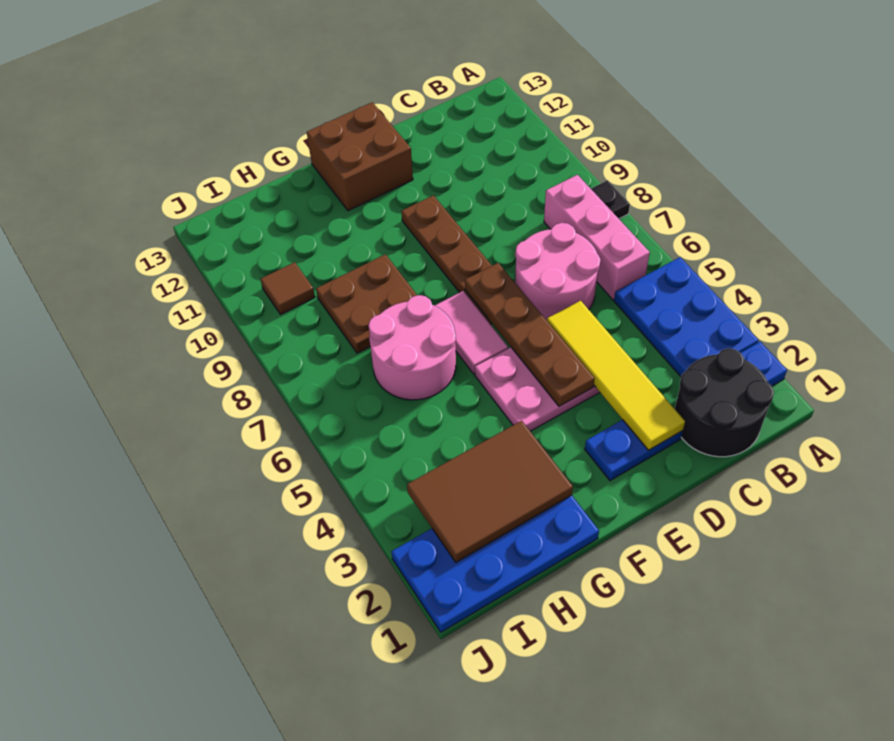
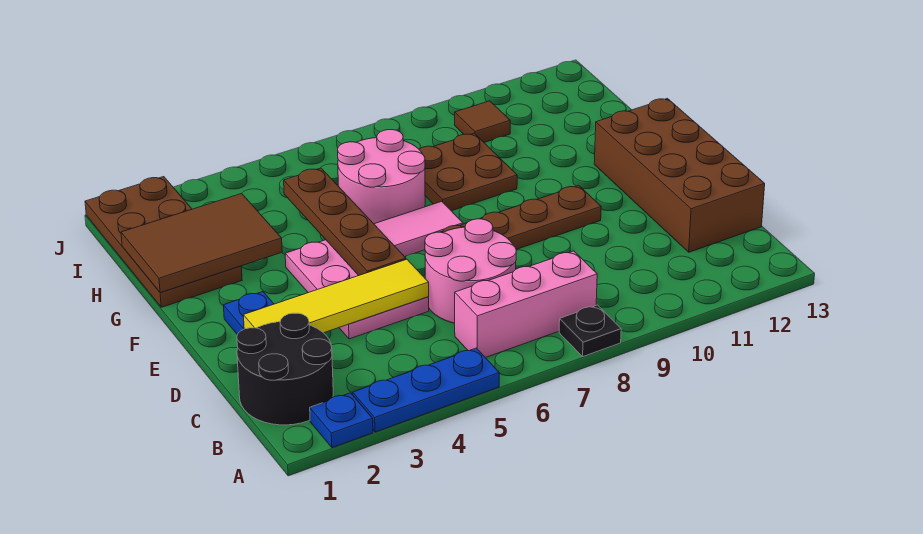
blue plate A3:B5 level 1 -> blue plate A3:A5 level 1
brown plate E4:E7 level 2 -> brown plate E5:H5 level 2
brown brick E12:F13 level 1 -> brown brick C12:F13 level 1
blue plate G1:J2 level 1 -> brown plate G1:J2 level 1
brown tile G2:I3 level 2 -> brown tile G1:H3 level 2

